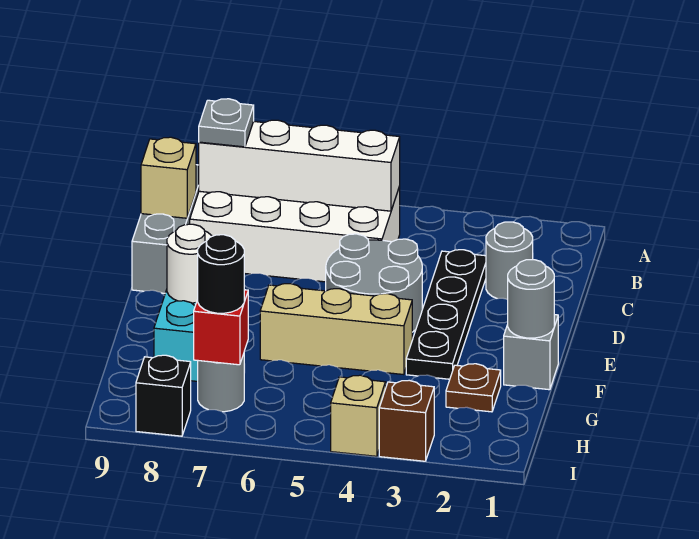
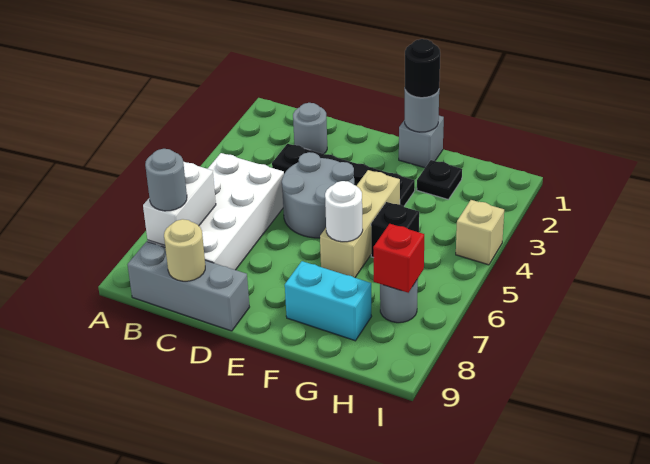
white brick B5:B8 level 2 -> white brick B7:B8 level 2
grey plate B8 level 3 -> grey round brick B8 level 3
tan brick C9 level 2 -> tan round brick C9 level 2
white round brick F8 level 2 -> white round brick F6 level 2
brown plate G2 level 1 -> black plate G2 level 1
black round brick H7 level 3 -> black round brick F1 level 3
brown brick I3 level 1 -> none
black brick I8 level 1 -> black brick G5 level 1

